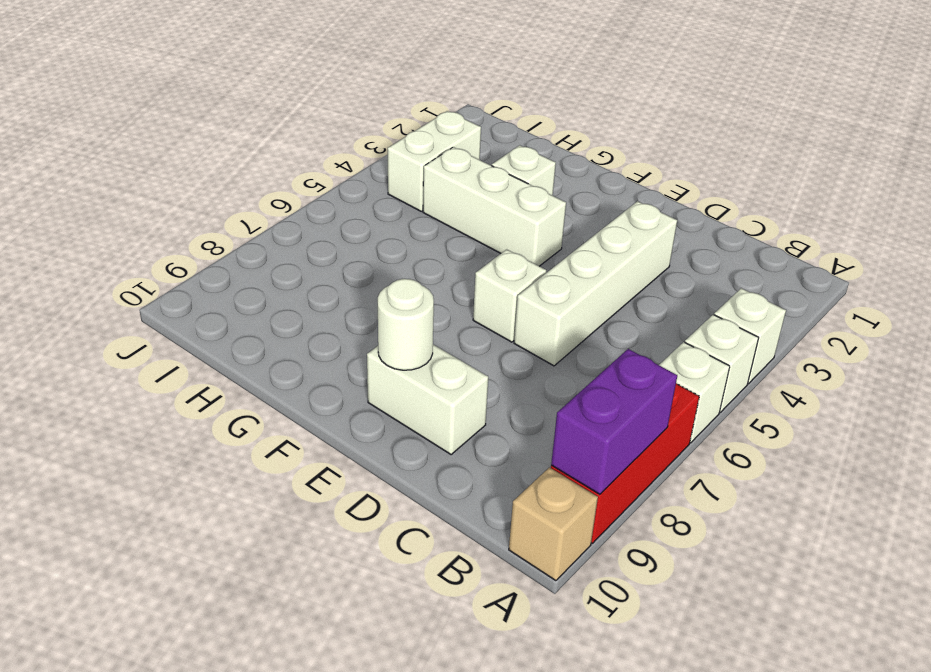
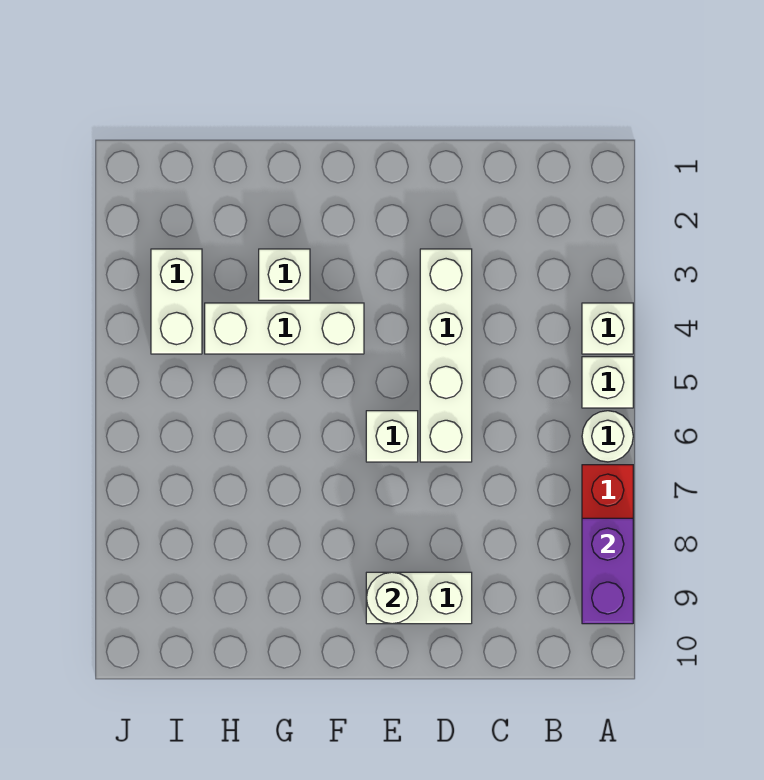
white brick A6 level 1 -> white round brick A6 level 1
tan brick A10 level 1 -> none

